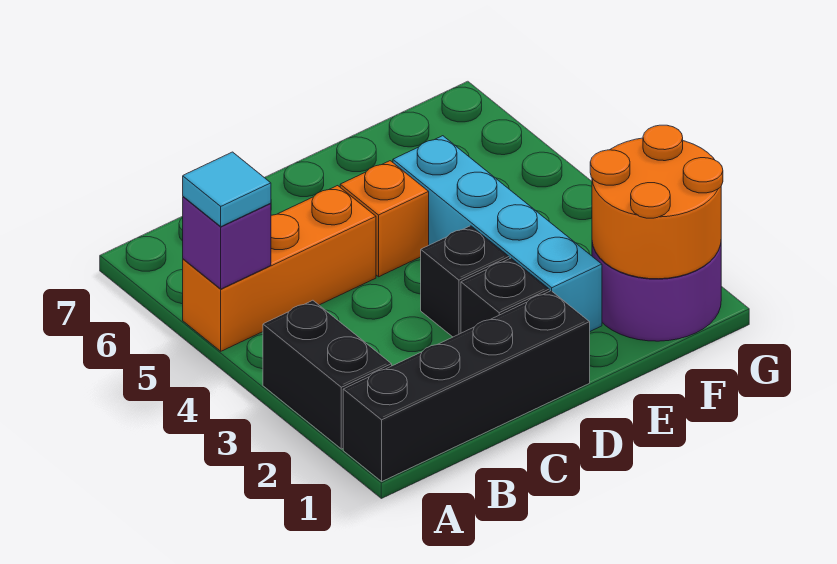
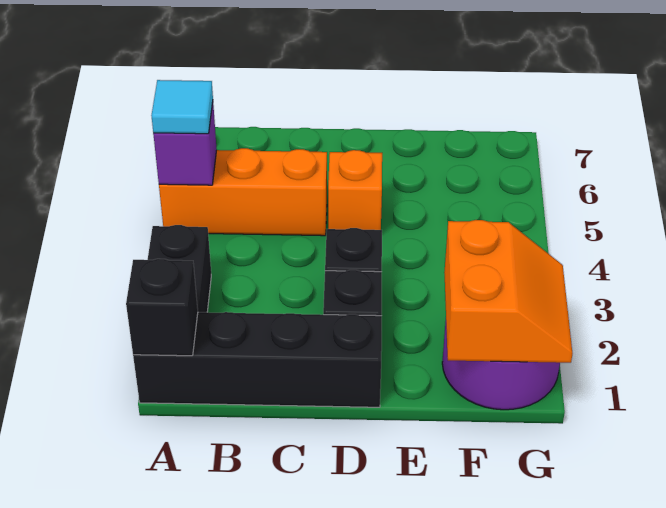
none -> black brick A1 level 2
cyan brick E2:E5 level 1 -> none
orange round brick F1:G2 level 2 -> orange slope F1:G2 level 2 top F

